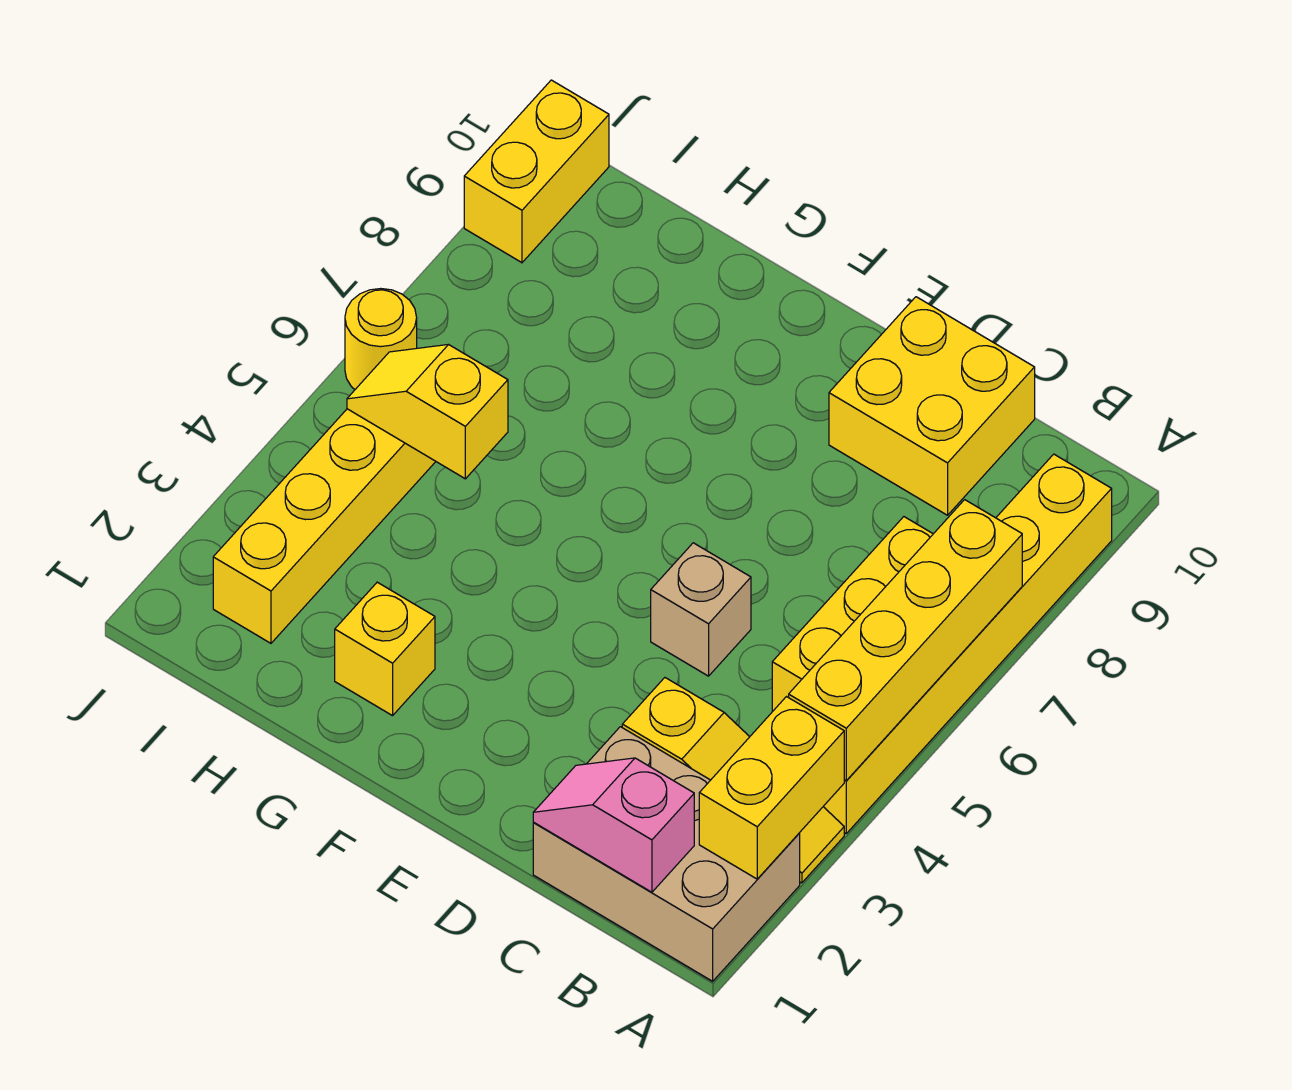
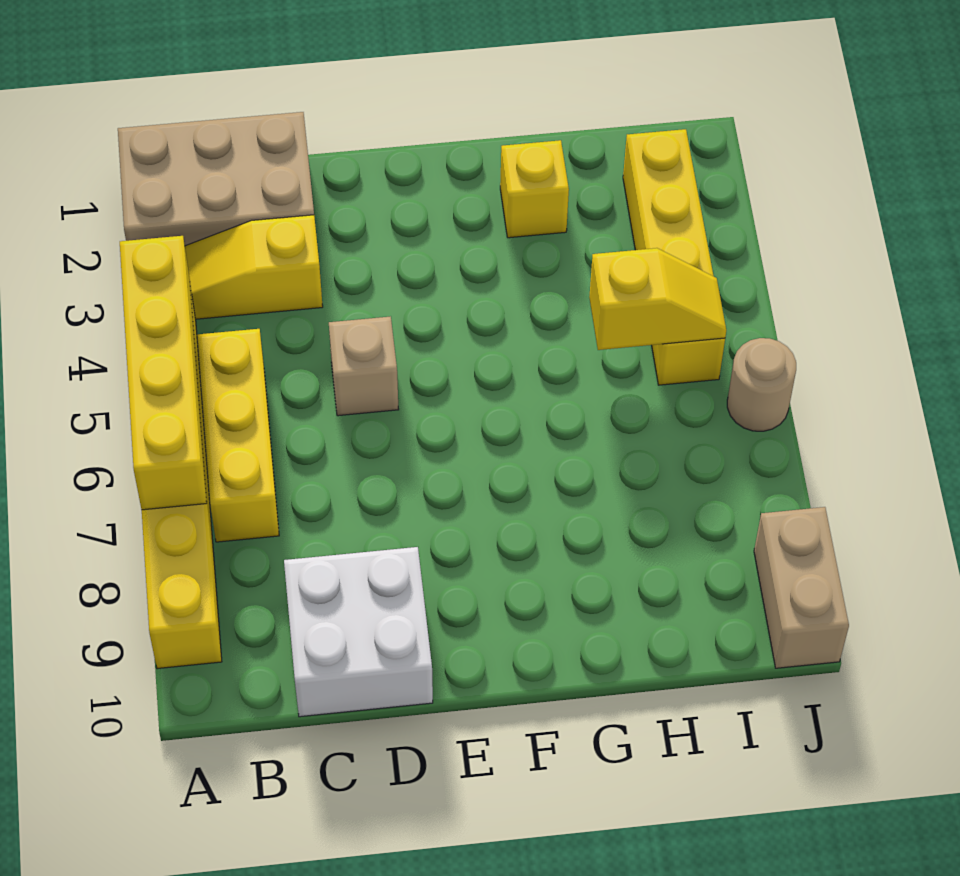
yellow brick A2:A3 level 2 -> none
pink slope B1:C1 level 2 top B -> none
yellow brick C9:D10 level 1 -> white brick C9:D10 level 1
yellow round brick J6 level 1 -> tan round brick J6 level 1
yellow brick J9:J10 level 1 -> tan brick J9:J10 level 1

